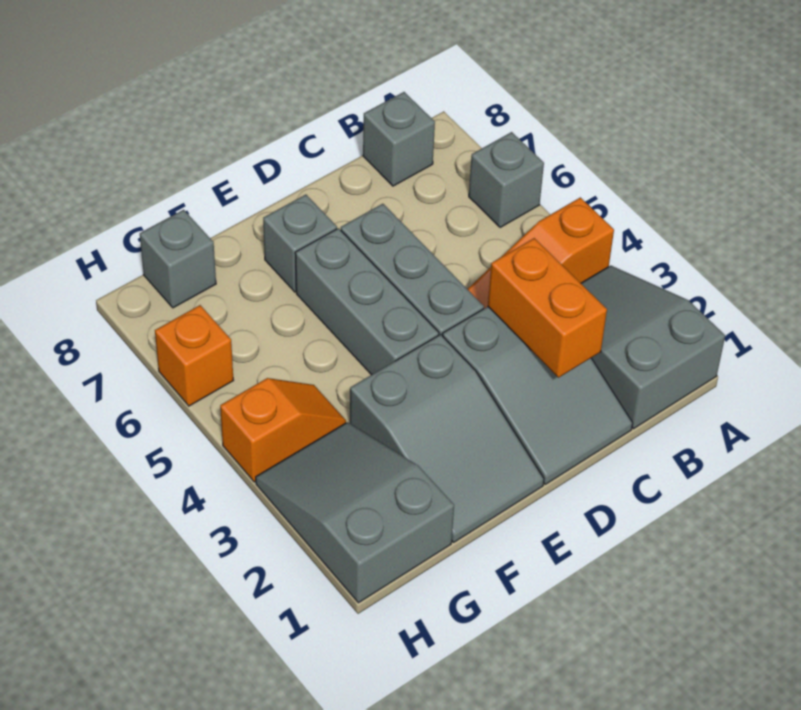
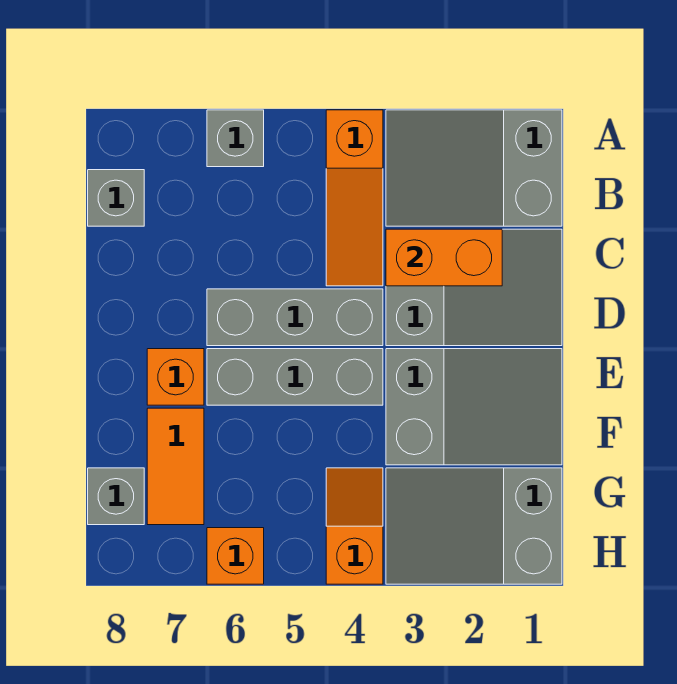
grey brick E7 level 1 -> orange brick E7 level 1
none -> orange tile F7:G7 level 1

